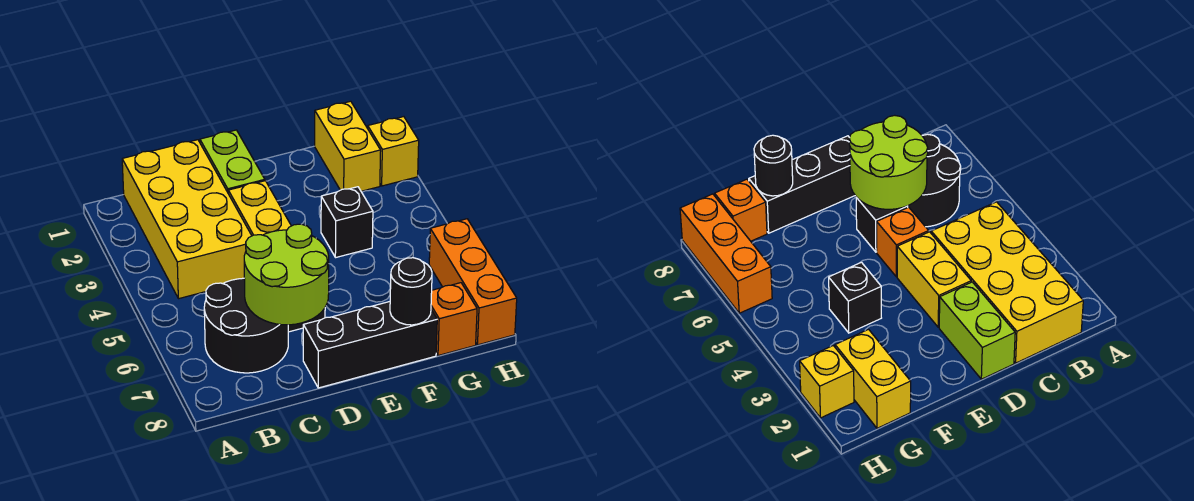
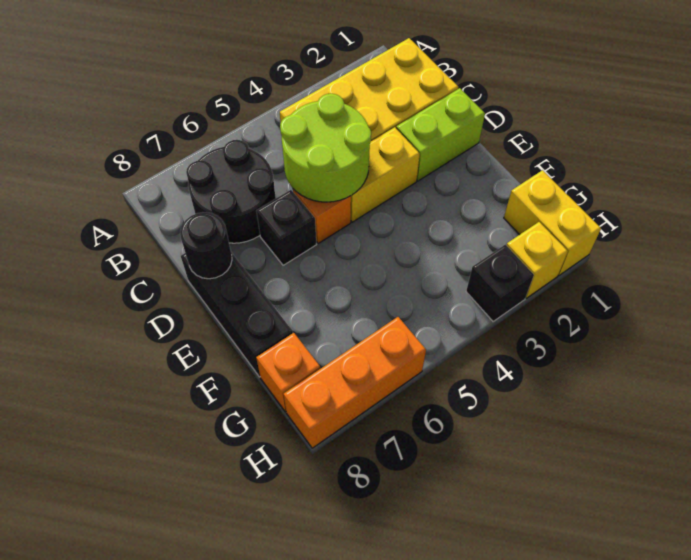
lime round brick C6:D7 level 2 -> lime round brick C4:D5 level 2
black brick F4 level 1 -> black brick H3 level 1
black round brick F8 level 2 -> black round brick D8 level 2
yellow brick G1:G2 level 1 -> yellow brick G1:H1 level 1

